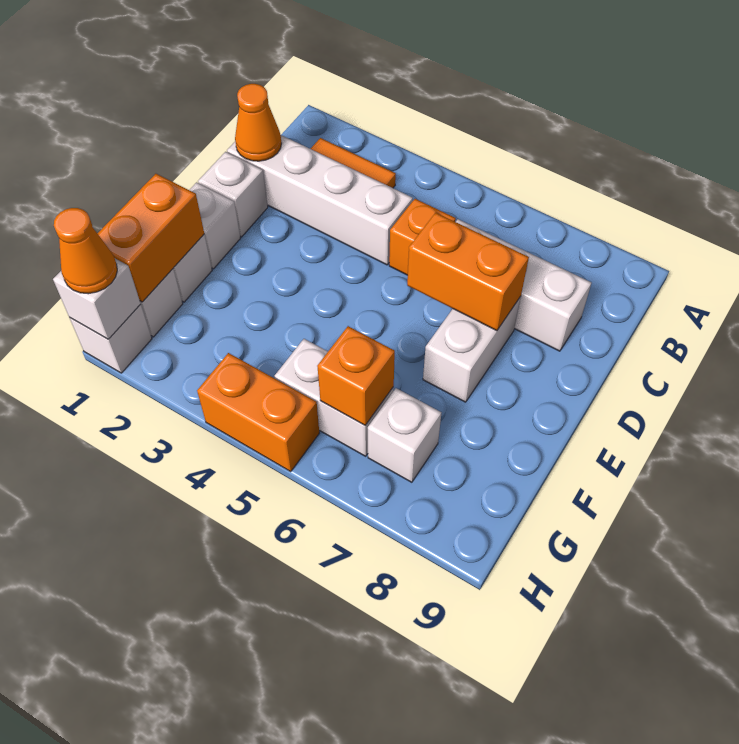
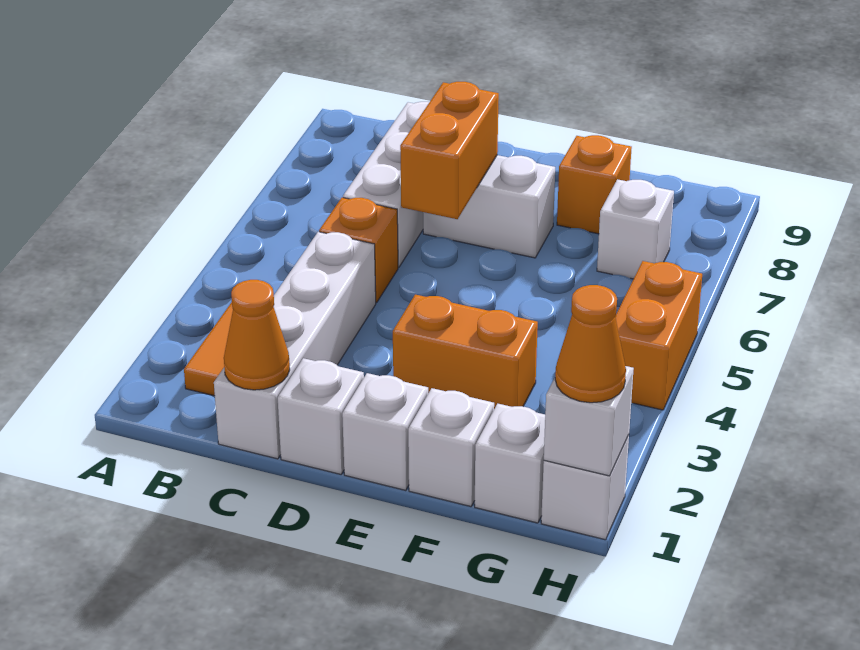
orange brick F1:G1 level 2 -> orange brick E3:F3 level 1
white brick G5:G6 level 1 -> none
orange brick G6 level 2 -> orange brick F8 level 1

